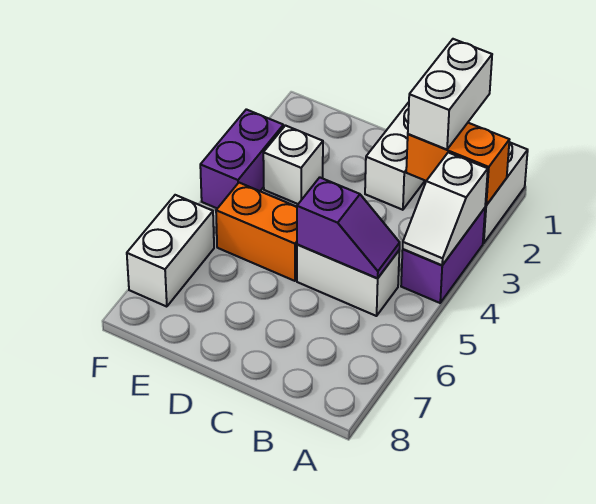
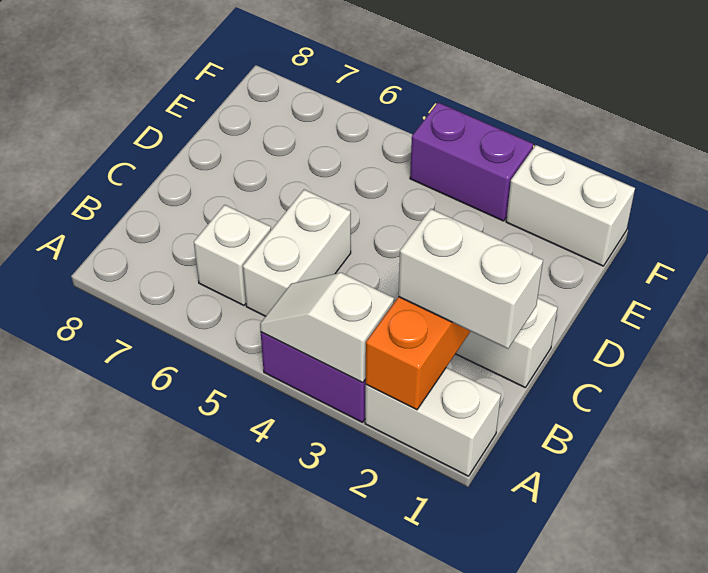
purple slope B5:C5 level 2 top C -> none
orange brick D5:E5 level 1 -> none
white brick E3 level 1 -> white brick B6 level 1
white brick F6:F7 level 1 -> white brick F1:F2 level 1

